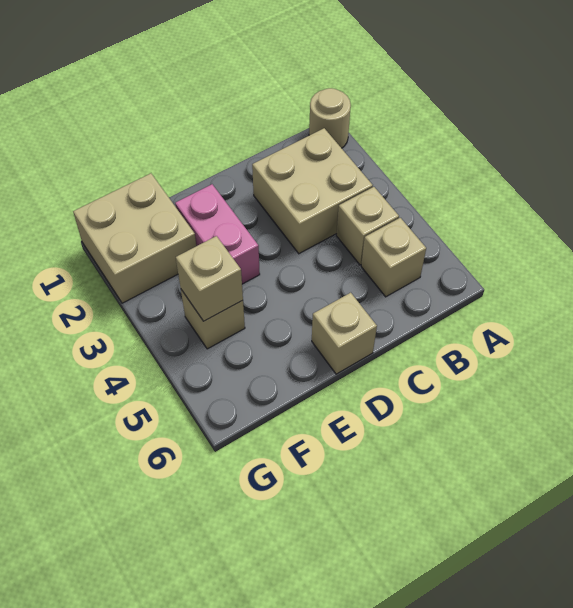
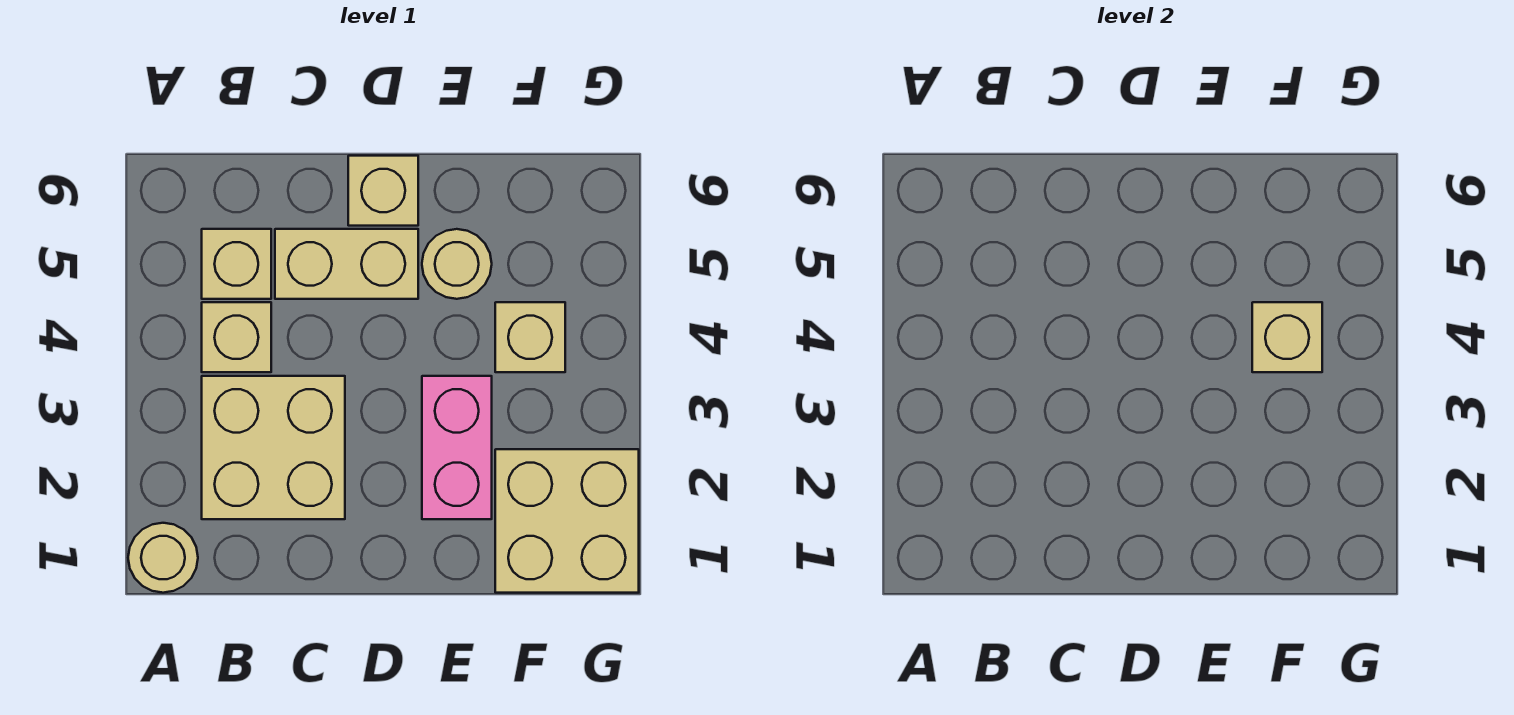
none -> tan brick C5:D5 level 1
none -> tan round brick E5 level 1

